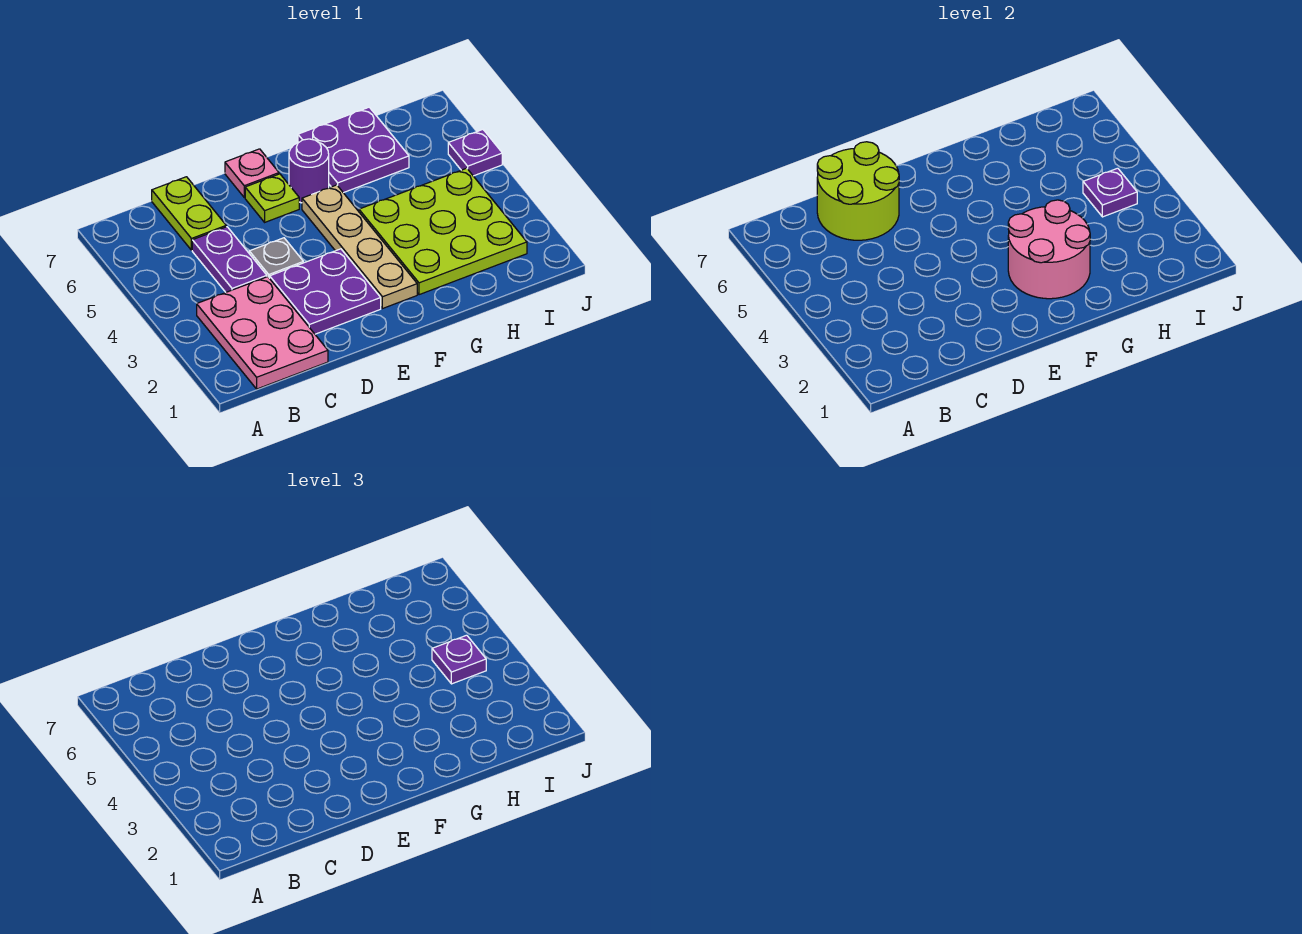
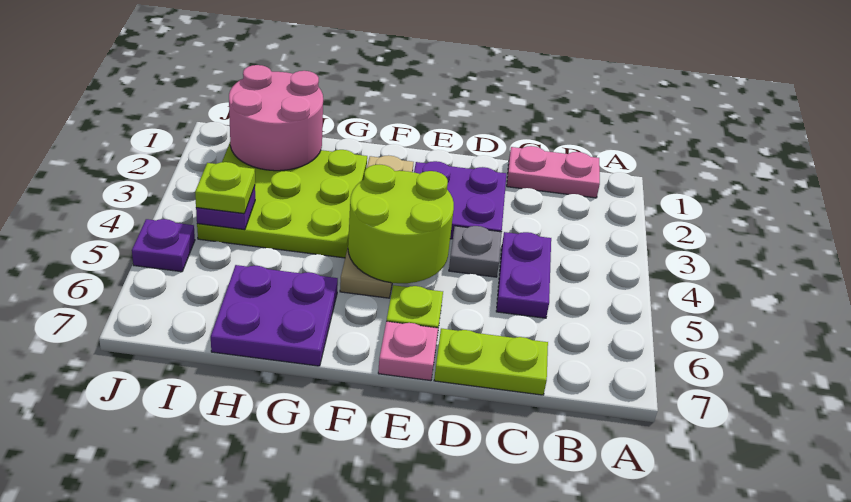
pink plate B1:C3 level 1 -> pink plate B1:C1 level 1
lime plate C6:C7 level 1 -> lime plate C7:D7 level 1
lime round brick C6:D7 level 2 -> lime round brick E4:F5 level 2
pink round brick F2:G3 level 2 -> pink round brick H1:I2 level 2
purple round brick F6 level 1 -> none
purple plate I4 level 3 -> lime plate I4 level 3

